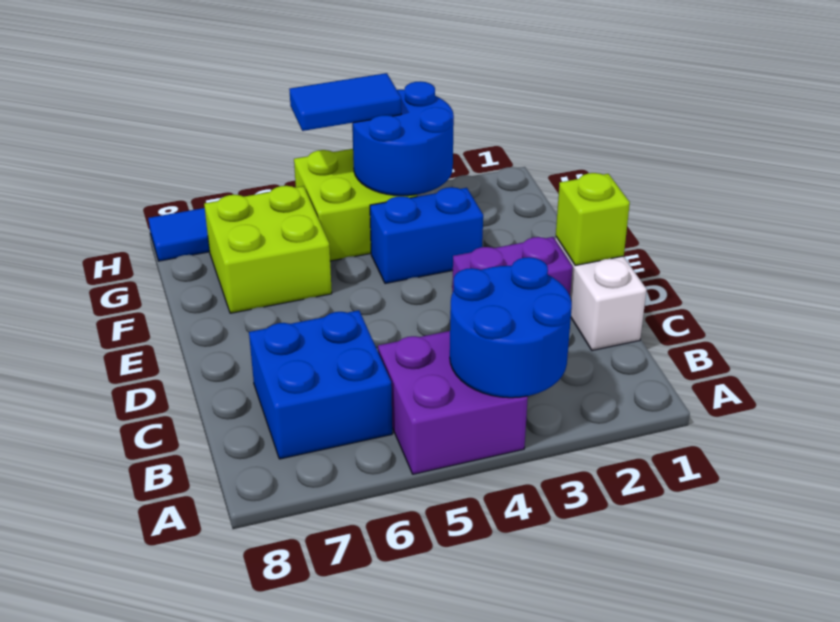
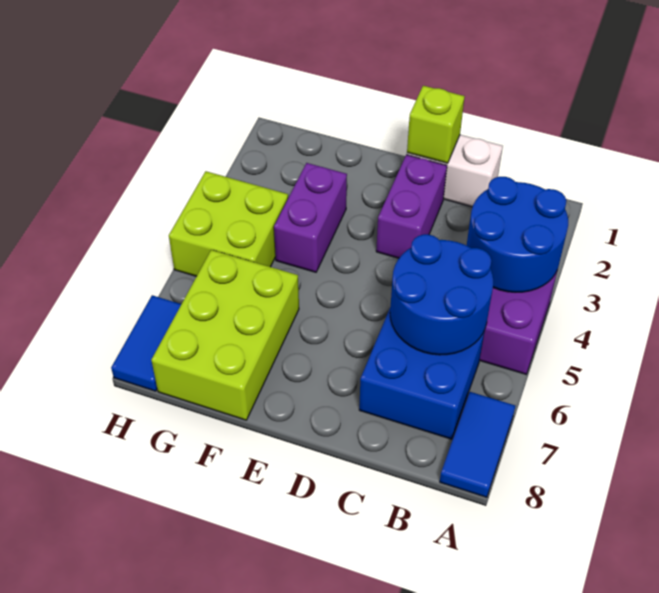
blue brick F3:F4 level 1 -> purple brick F3:F4 level 1
lime brick F6:G7 level 1 -> lime brick F6:G8 level 1
blue round brick G3:H4 level 2 -> blue round brick B5:C6 level 2
blue tile H4:H5 level 3 -> blue tile A7:A8 level 1

